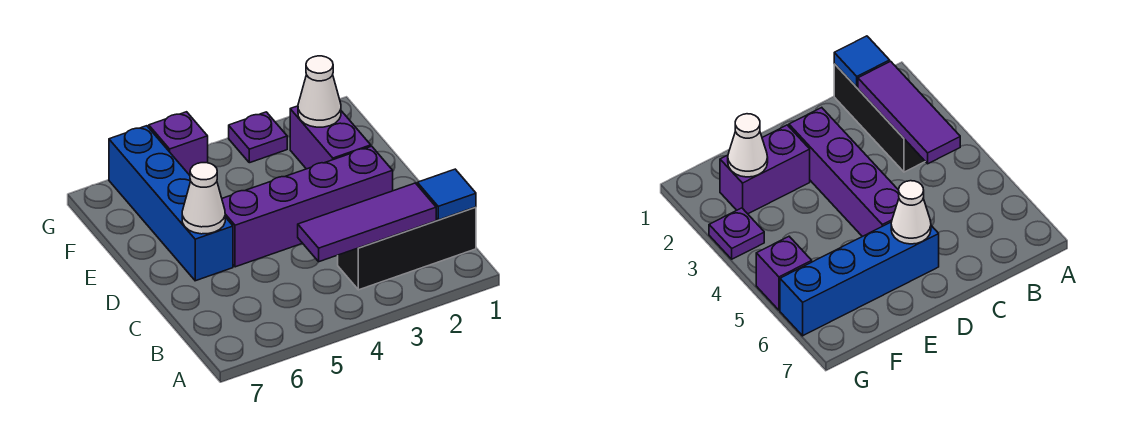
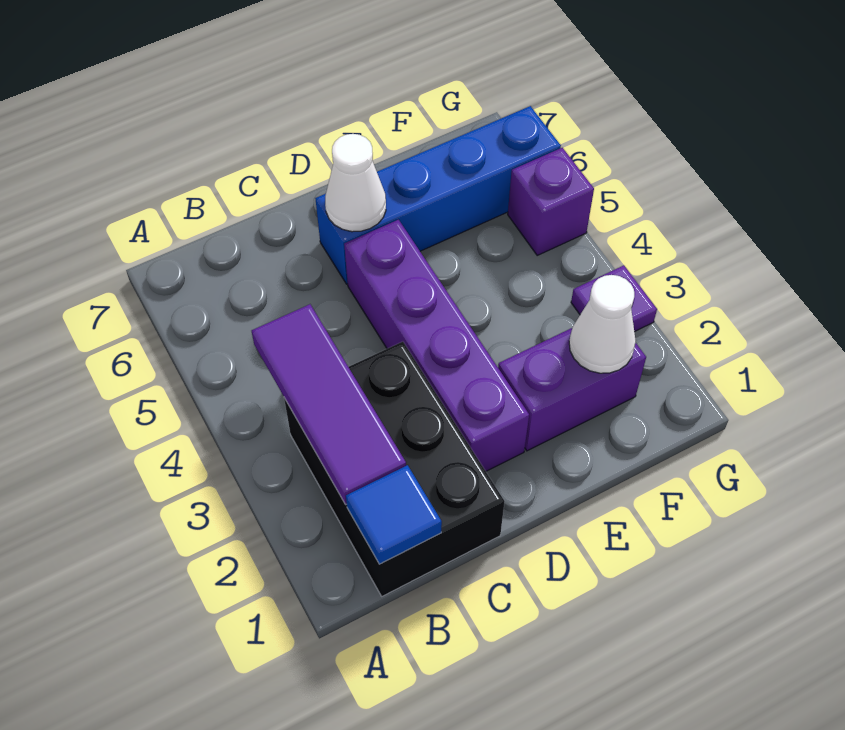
black brick B1:B3 level 1 -> black brick B1:C3 level 1

